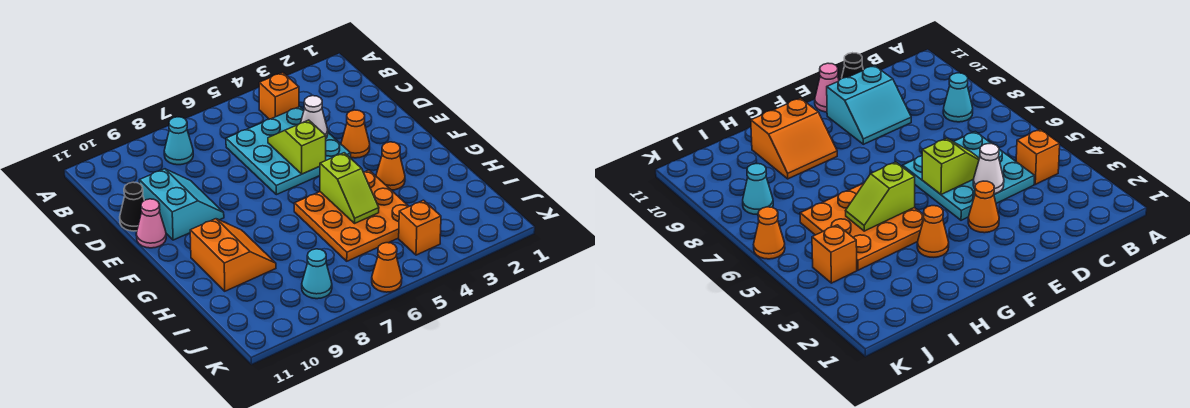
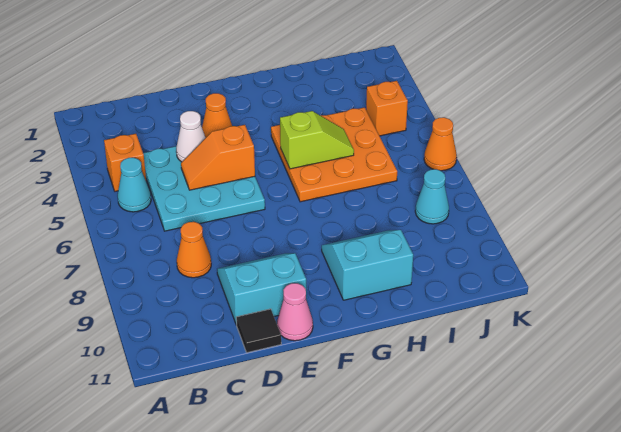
cyan cone B8 level 1 -> cyan cone B5 level 1
lime slope D5:E5 level 2 top E -> orange slope D5:E5 level 2 top E
black cone D11 level 1 -> black tile D11 level 1
orange cone G3 level 1 -> orange cone C8 level 1
orange slope G9:H10 level 1 top 10 -> cyan slope G9:H10 level 1 top 10

